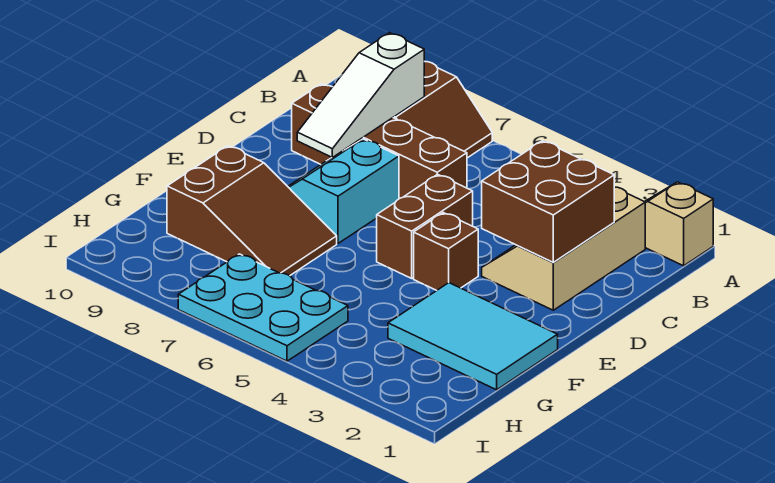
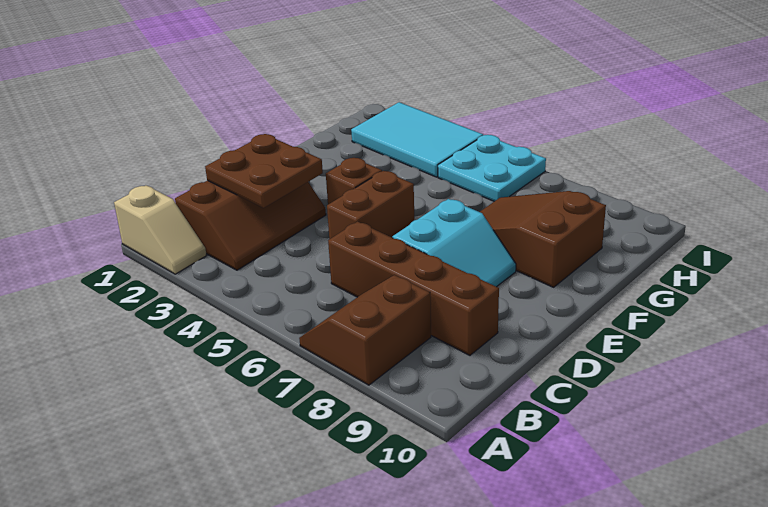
tan slope B2:D3 level 1 top 2 -> brown slope B2:D3 level 1 top 2
white slope B8:D8 level 2 top B -> none
brown brick C2:D3 level 2 -> brown plate C2:D3 level 2
cyan tile F1:G3 level 1 -> cyan tile H2:I4 level 1
cyan plate H5:I7 level 1 -> cyan plate H5:I6 level 1

